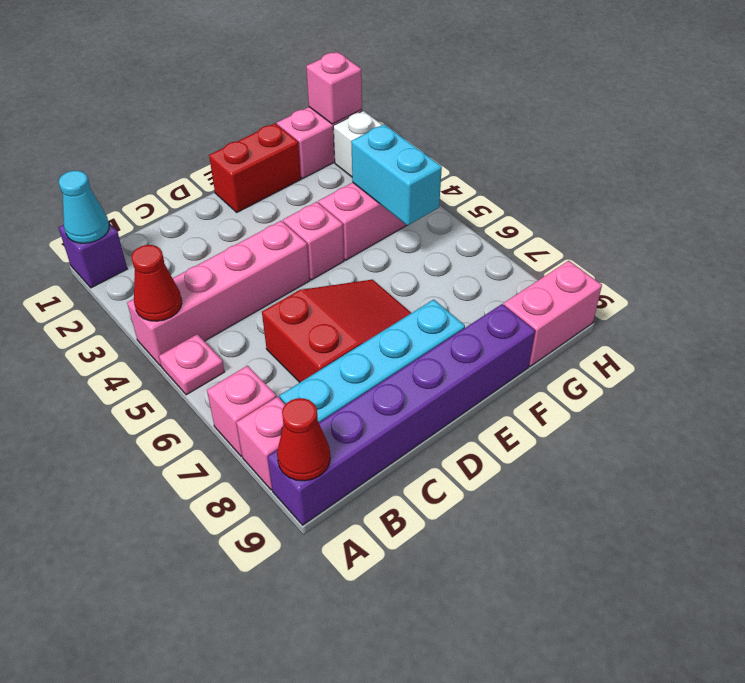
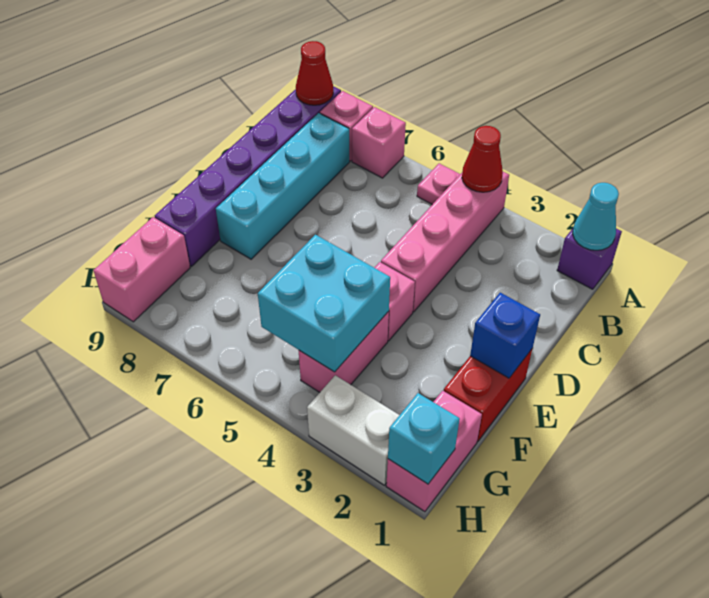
red slope C6:E7 level 1 top C -> none
none -> blue brick E1 level 2
cyan brick G4:G5 level 2 -> cyan brick F4:G5 level 2
pink brick H1 level 2 -> cyan brick H1 level 2

